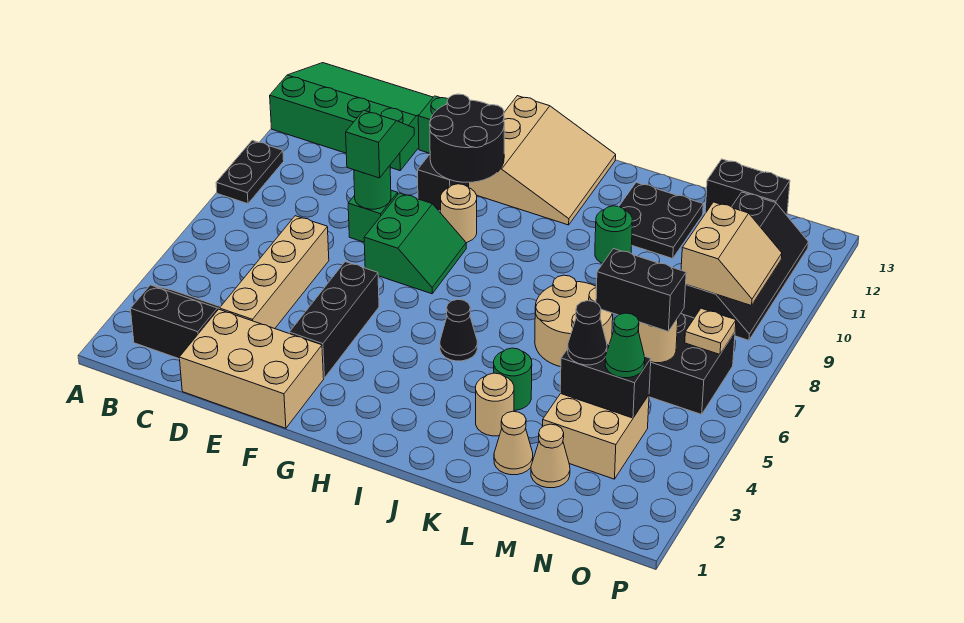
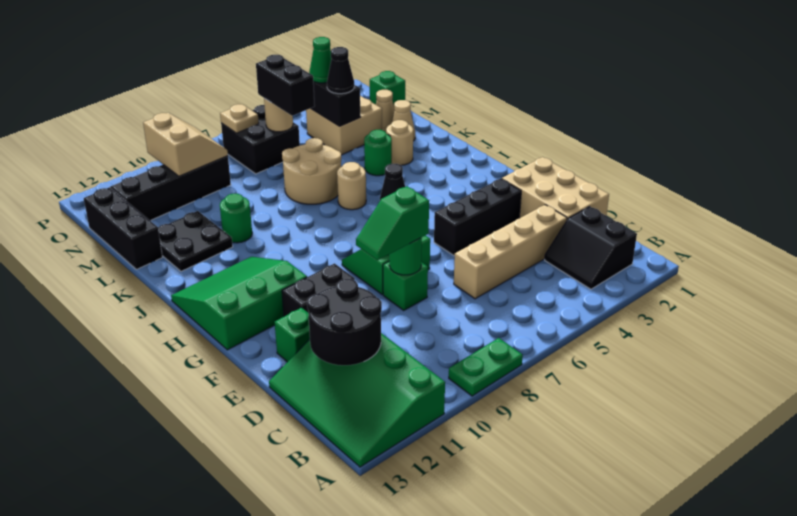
black plate A8:A9 level 1 -> green plate A8:A9 level 1
black round brick F10:G11 level 2 -> black round brick C11:D12 level 2
tan round brick G9 level 1 -> tan round brick J6 level 1
tan slope G11:I13 level 1 top G -> green slope G11:I13 level 1 top G
black brick M13:N13 level 1 -> black brick L13:N13 level 1
none -> green brick N1 level 1
tan slope N9:O10 level 2 top N -> tan slope N9:O10 level 2 top 10

